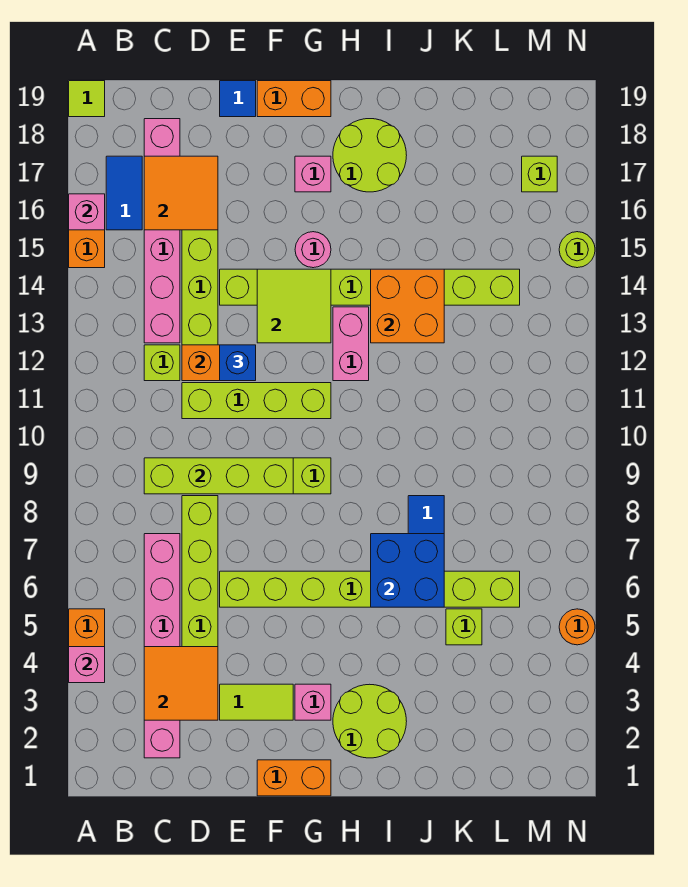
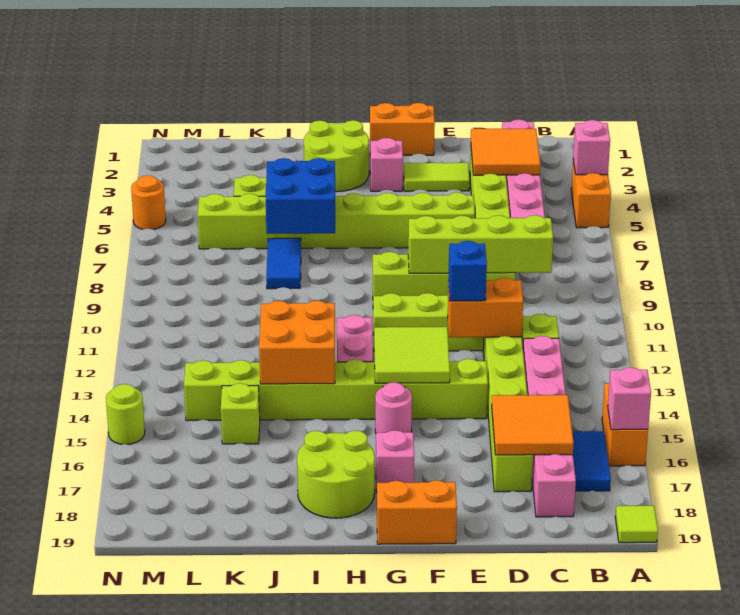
blue tile E19 level 1 -> none
lime brick M17 level 1 -> lime brick K15 level 1

